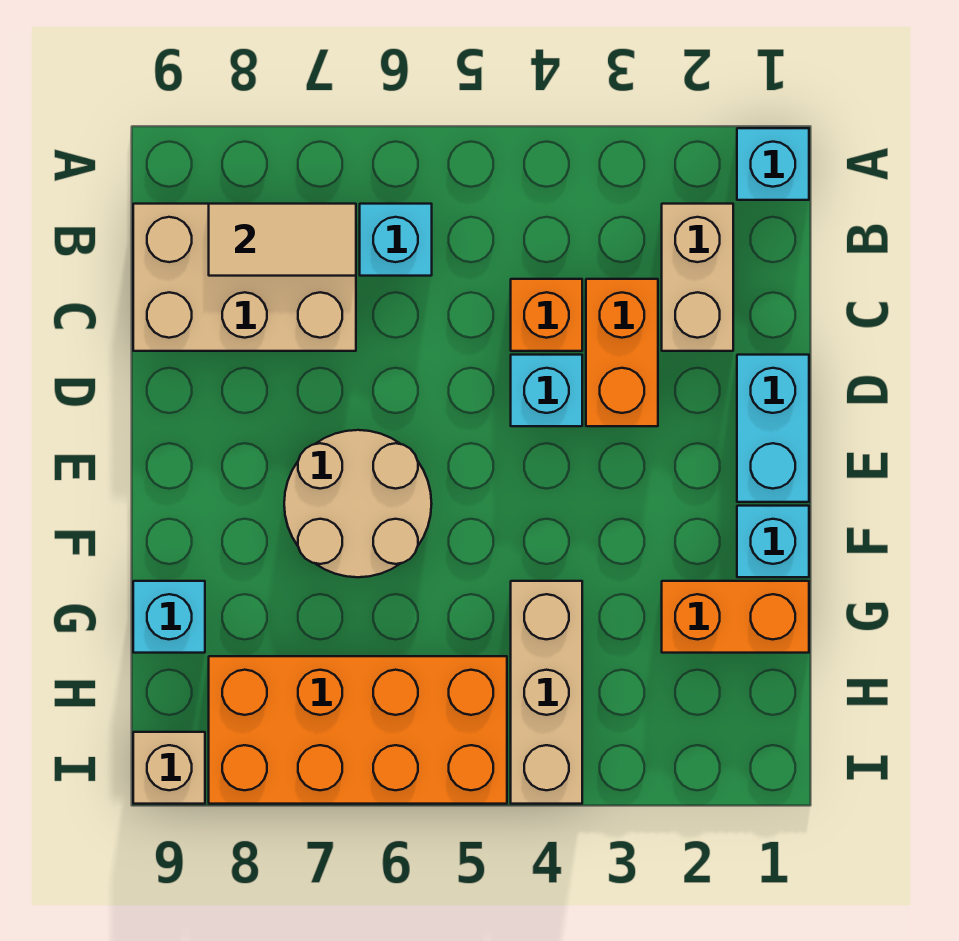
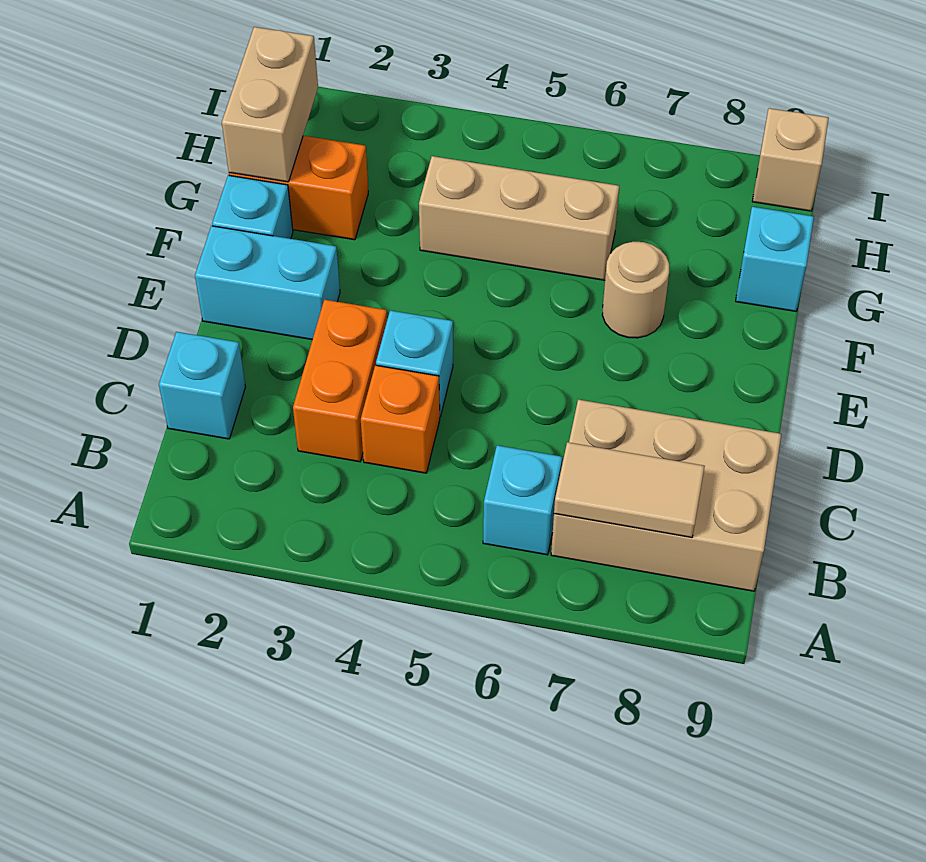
cyan brick A1 level 1 -> cyan brick C1 level 1
tan brick B2:C2 level 1 -> tan brick G1:H1 level 2
cyan brick D1:E1 level 1 -> cyan brick E1:E2 level 1
tan round brick E6:F7 level 1 -> tan round brick F7 level 1
tan brick G4:I4 level 1 -> tan brick G4:G6 level 1
orange brick H5:I8 level 1 -> none

